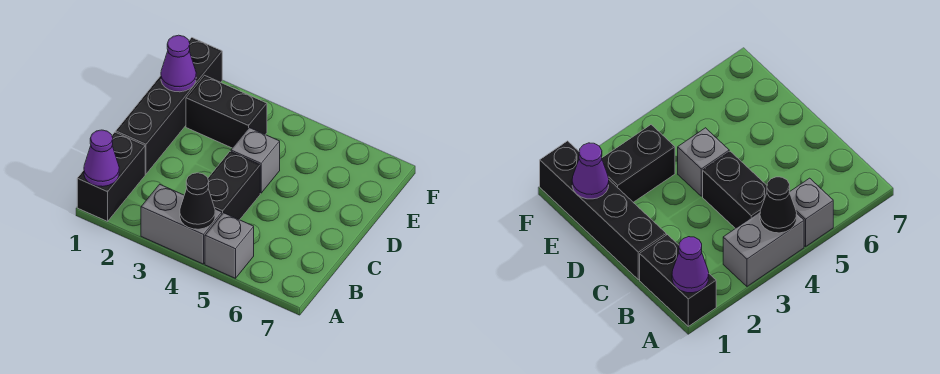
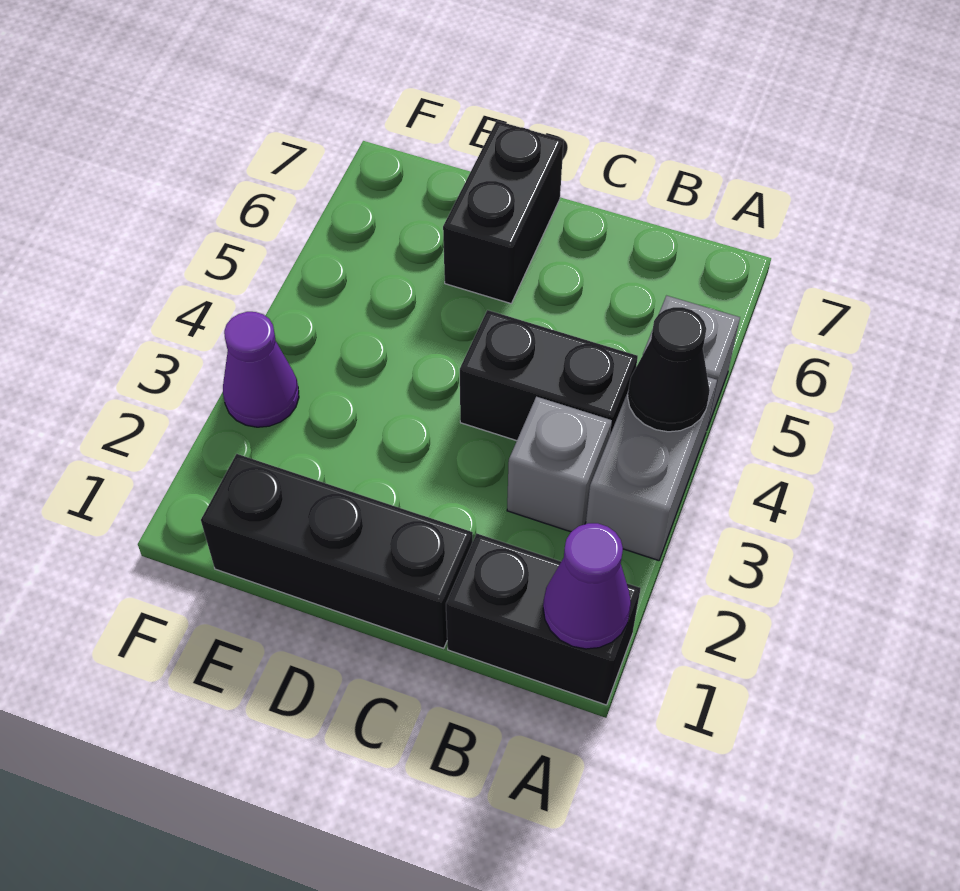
black brick C1:F1 level 1 -> black brick C1:E1 level 1
grey brick D4 level 1 -> grey brick B3 level 1
purple cone E1 level 2 -> purple cone F3 level 1
black brick E2:E3 level 1 -> black brick D6:D7 level 1

